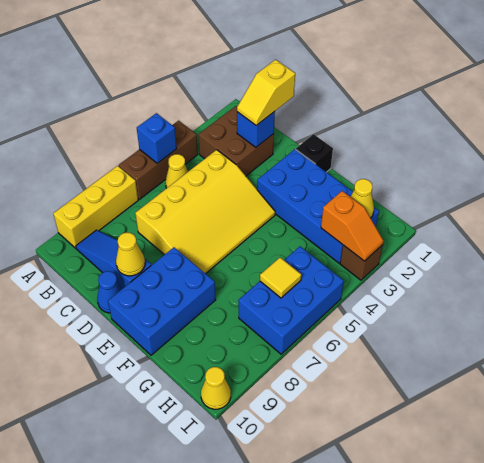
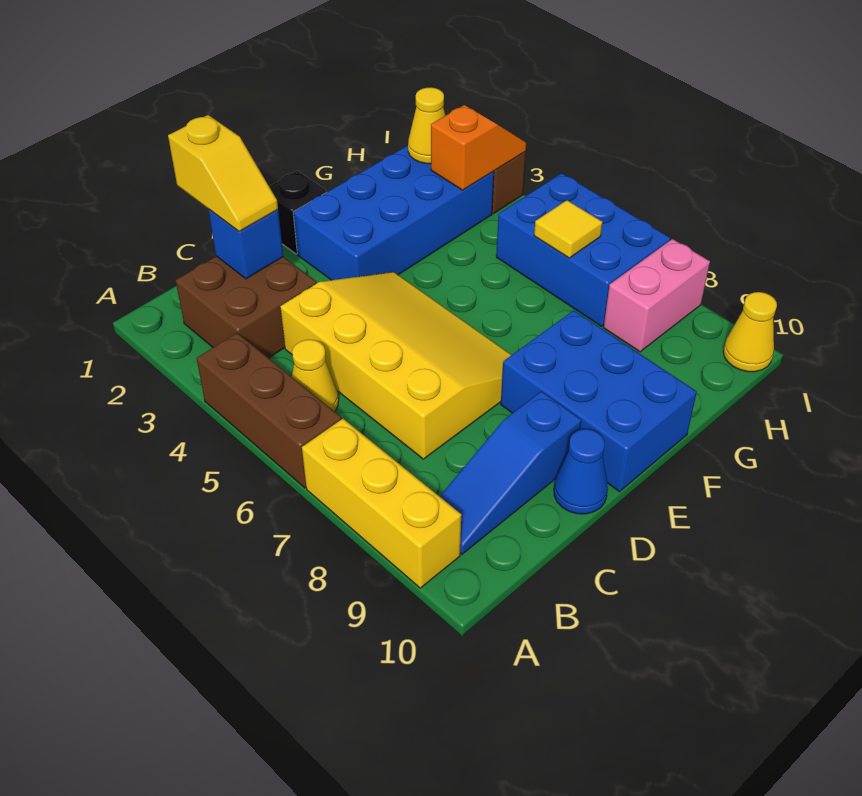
blue brick A5 level 2 -> none
yellow cone D9 level 2 -> none
none -> pink brick H8:I8 level 1

